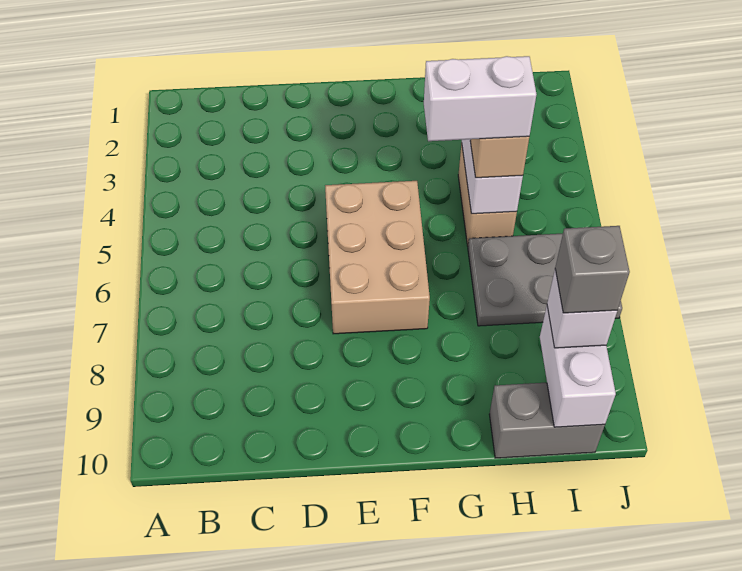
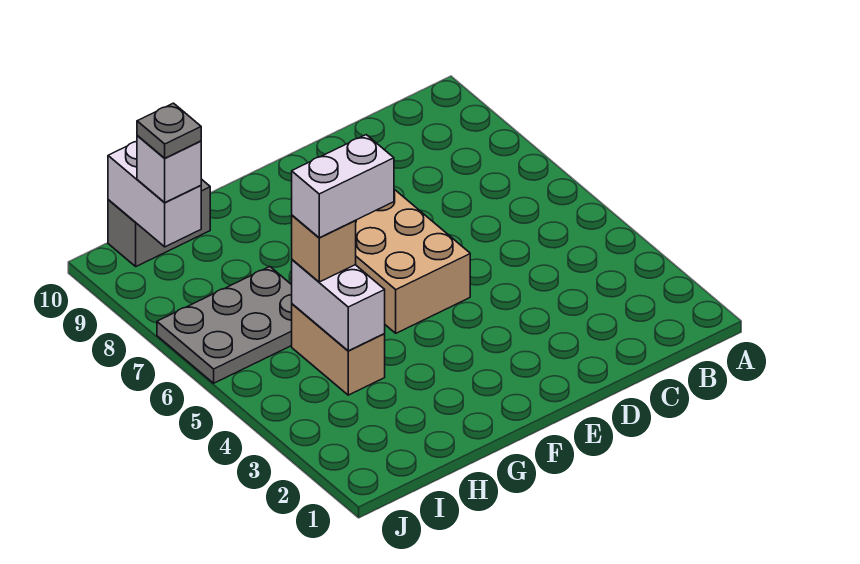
grey brick I9 level 4 -> grey plate I9 level 4

